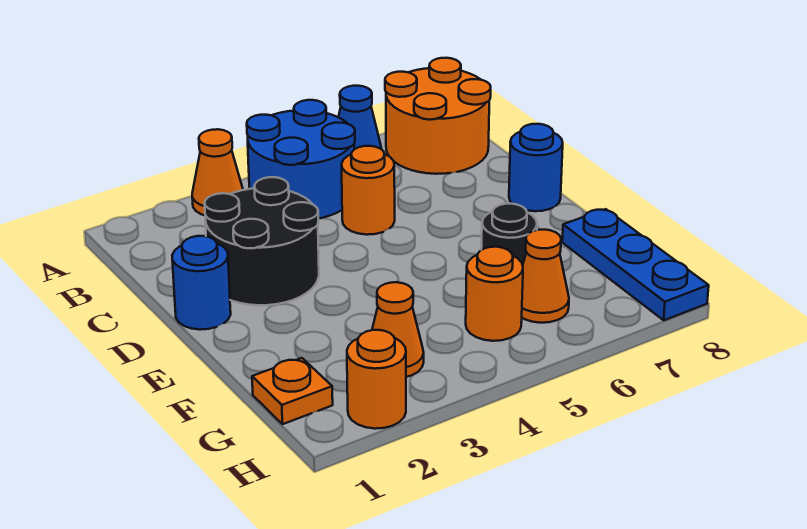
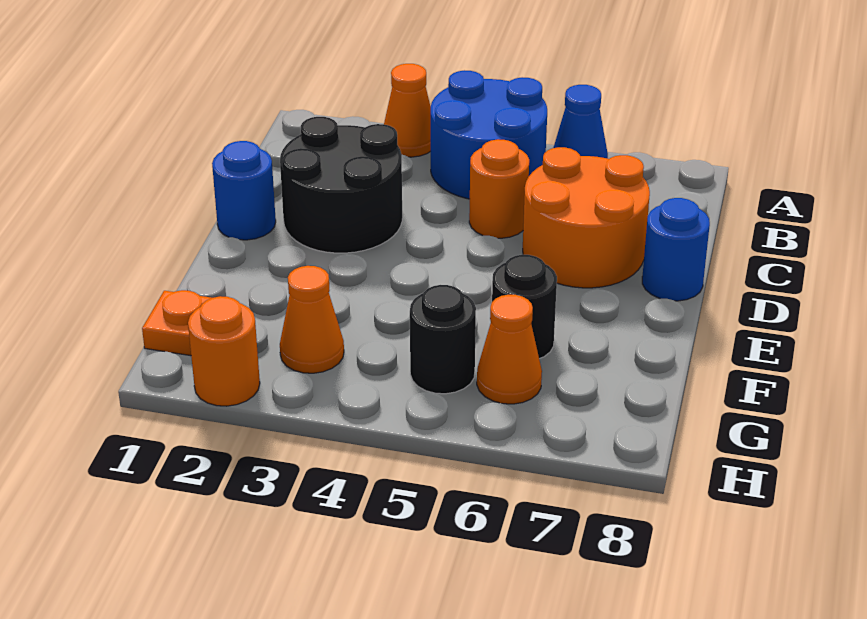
orange round brick A7:B8 level 1 -> orange round brick C6:D7 level 1
blue plate F8:H8 level 1 -> none
orange round brick G5 level 1 -> black round brick G5 level 1

